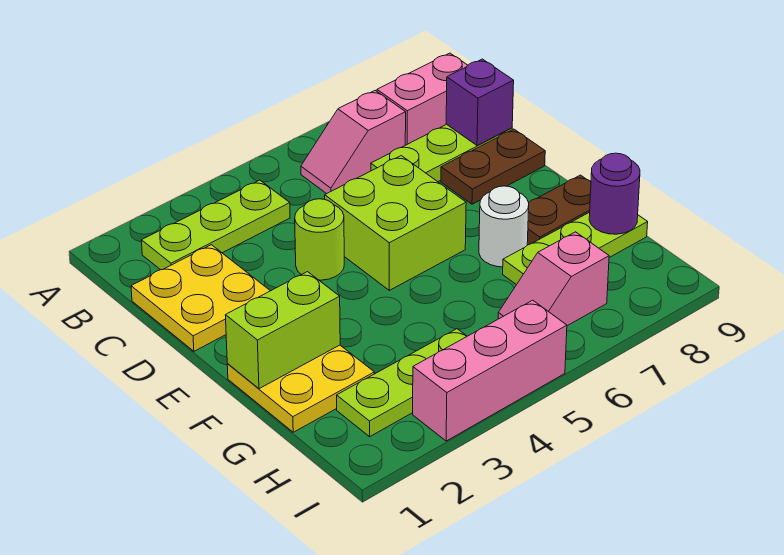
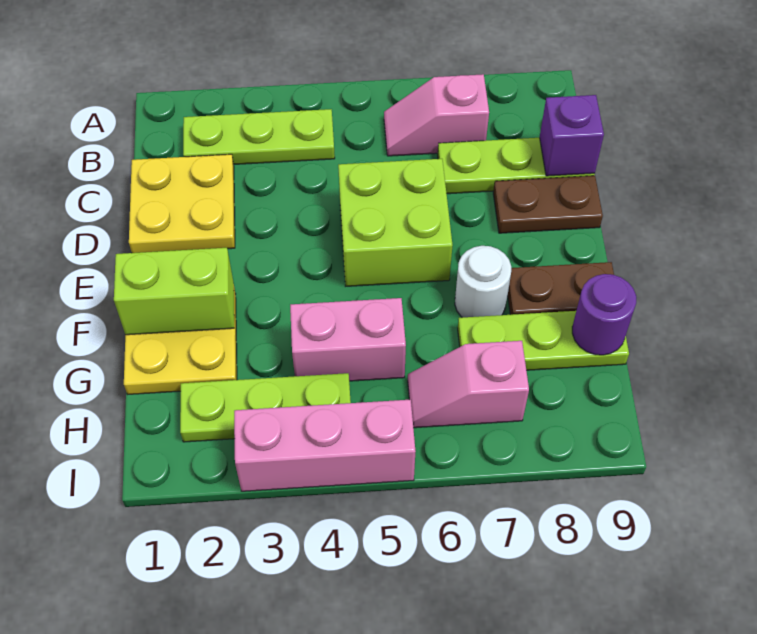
pink brick B8:B9 level 1 -> pink brick G4:G5 level 1
lime round brick D4 level 1 -> none

